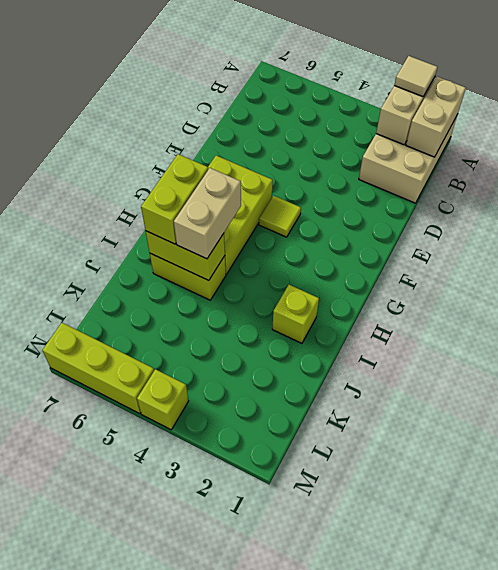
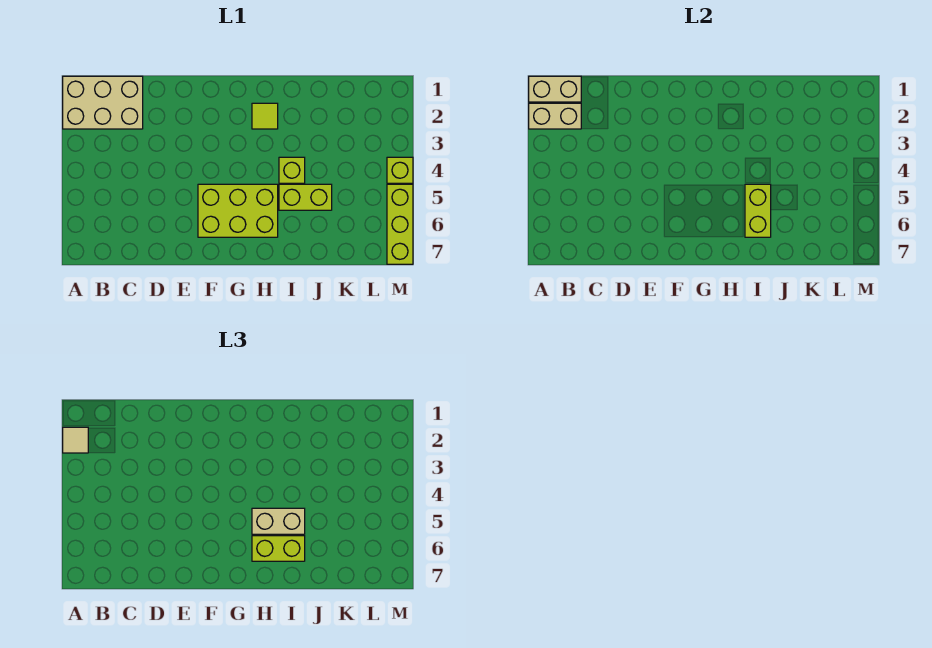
lime tile F4 level 1 -> lime tile H2 level 1
lime brick I2 level 1 -> lime brick I4 level 1
lime brick I5:I6 level 1 -> lime brick I5:J5 level 1

